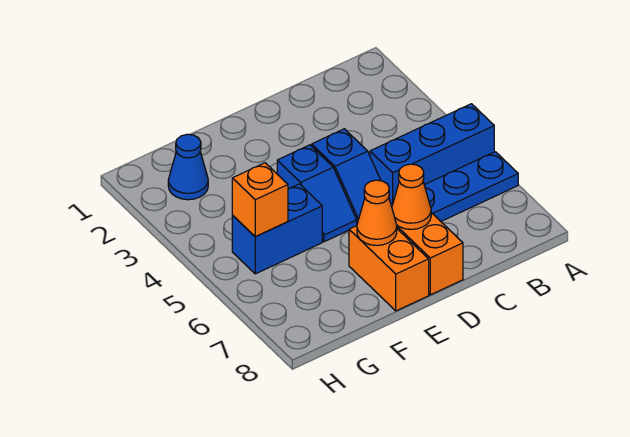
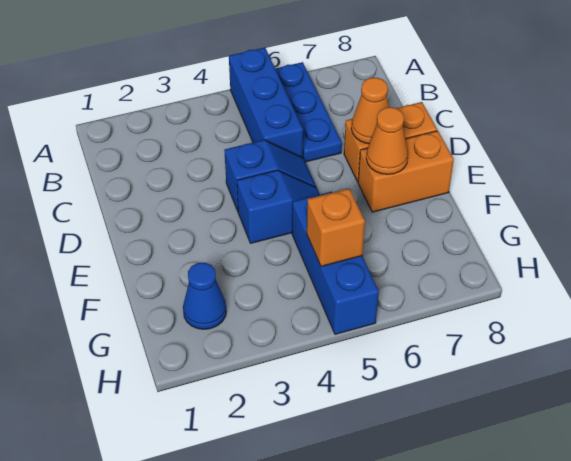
blue brick F5:G5 level 1 -> blue brick F5:H5 level 1

